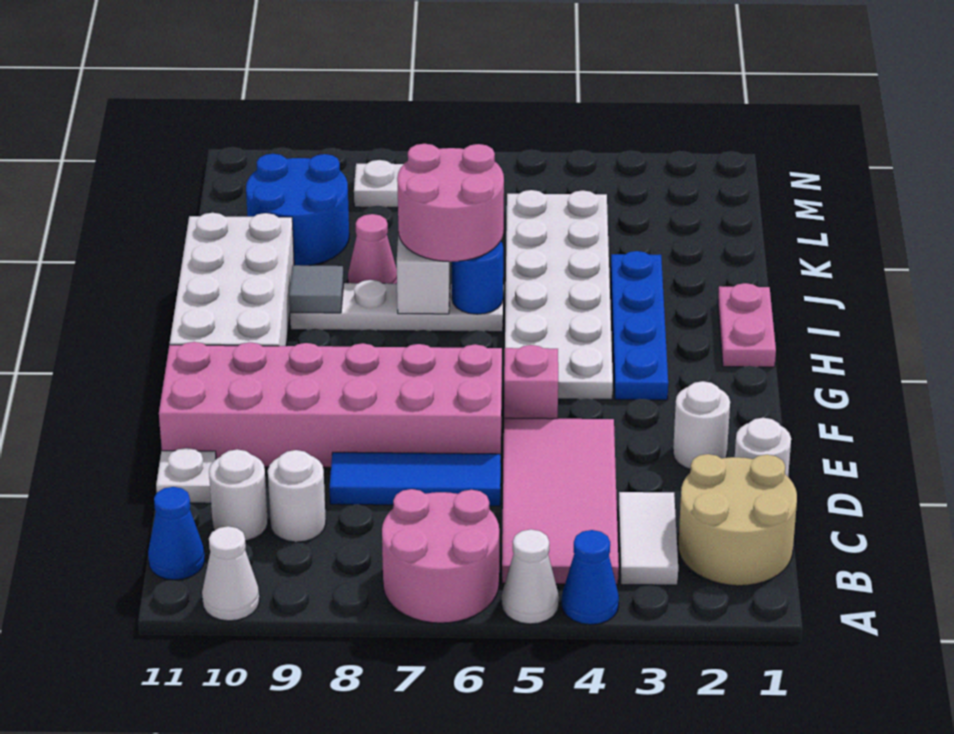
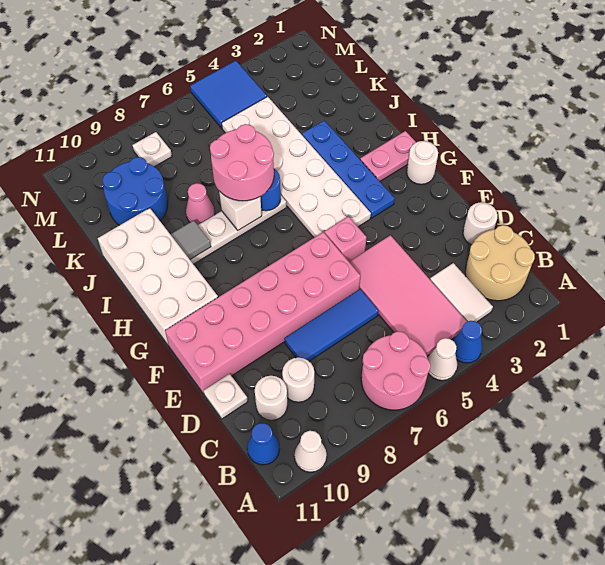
white round brick E2 level 1 -> white round brick G1 level 1
pink plate H1:I1 level 1 -> pink plate H1:H2 level 1
none -> blue tile M4:N5 level 1

